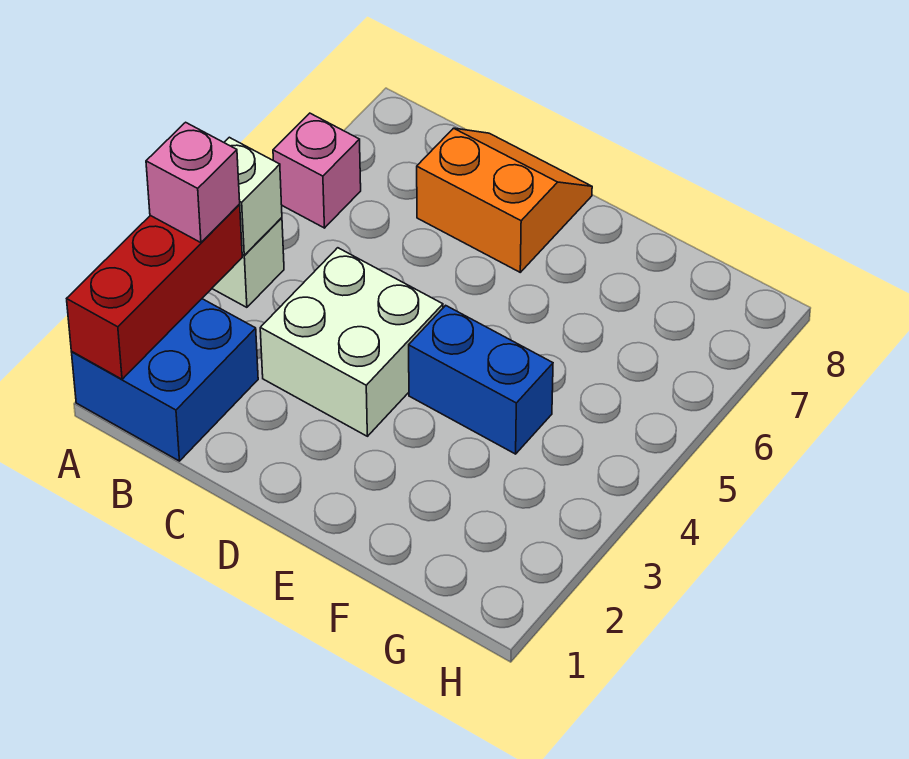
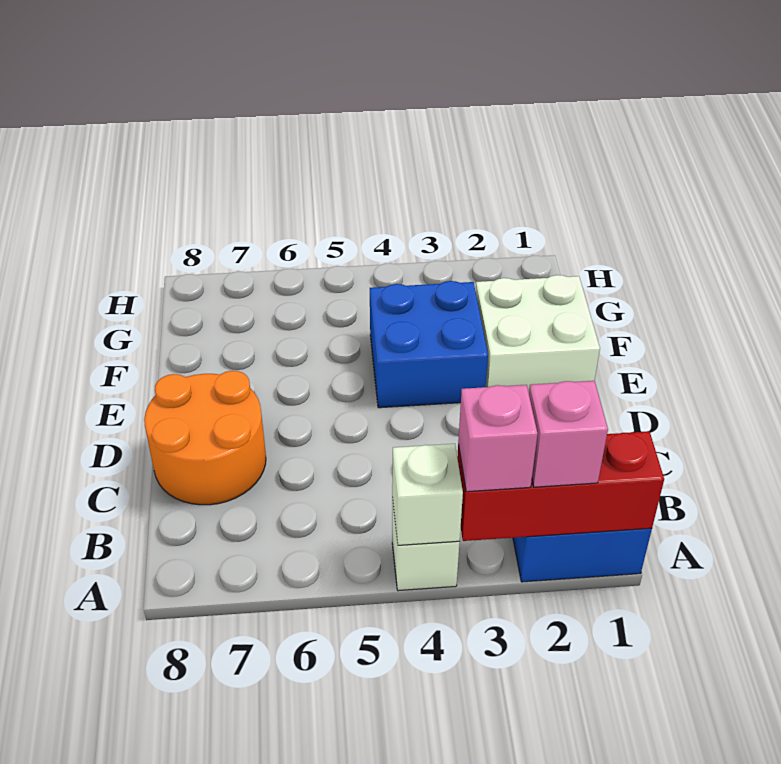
pink brick A6 level 1 -> pink brick A2 level 3
white brick C3:D4 level 1 -> white brick E1:F2 level 1
orange slope C7:D8 level 1 top 7 -> orange round brick C7:D8 level 1
blue brick E4:F4 level 1 -> blue brick E3:F4 level 1

